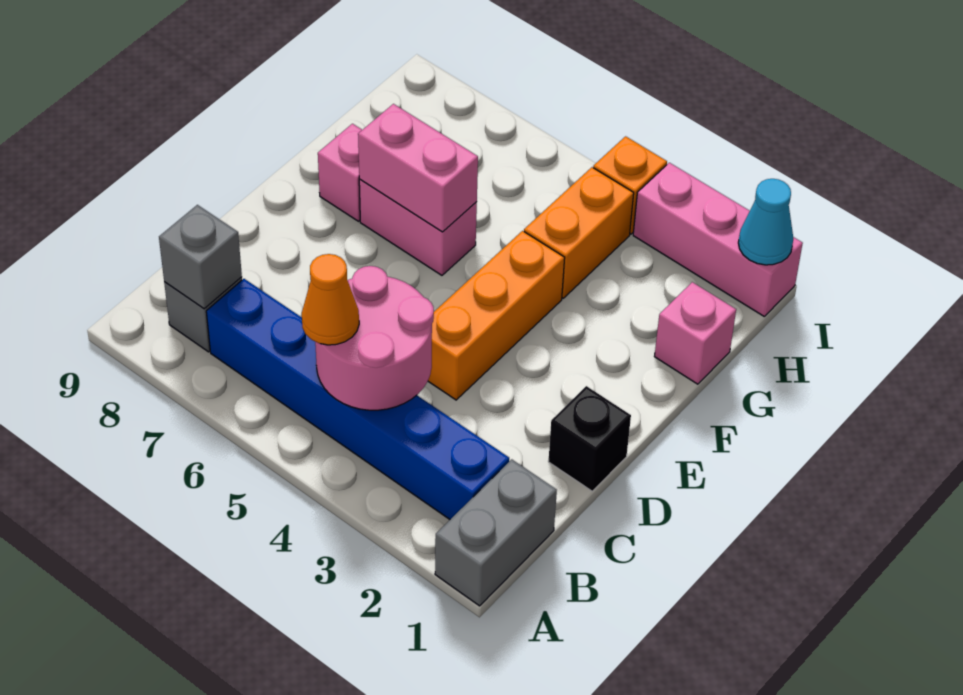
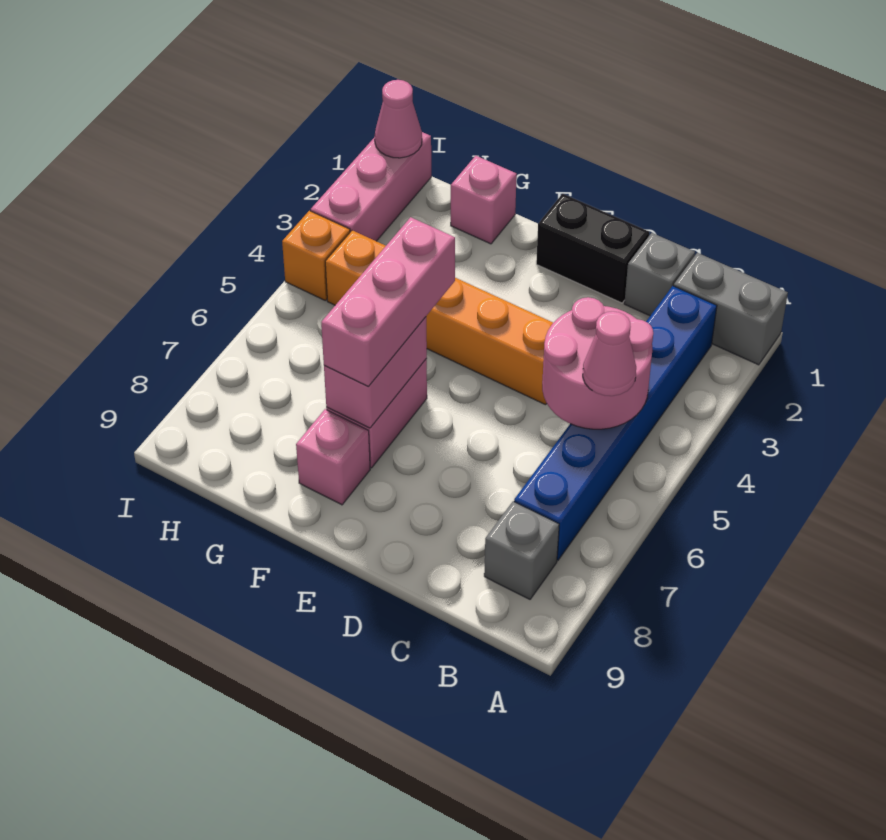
orange cone B5 level 3 -> pink cone B5 level 3
grey brick B8 level 2 -> grey brick C1 level 1
black brick D1 level 1 -> black brick D1:E1 level 1
none -> pink brick F5:F7 level 3
cyan cone I1 level 2 -> pink cone I1 level 2

